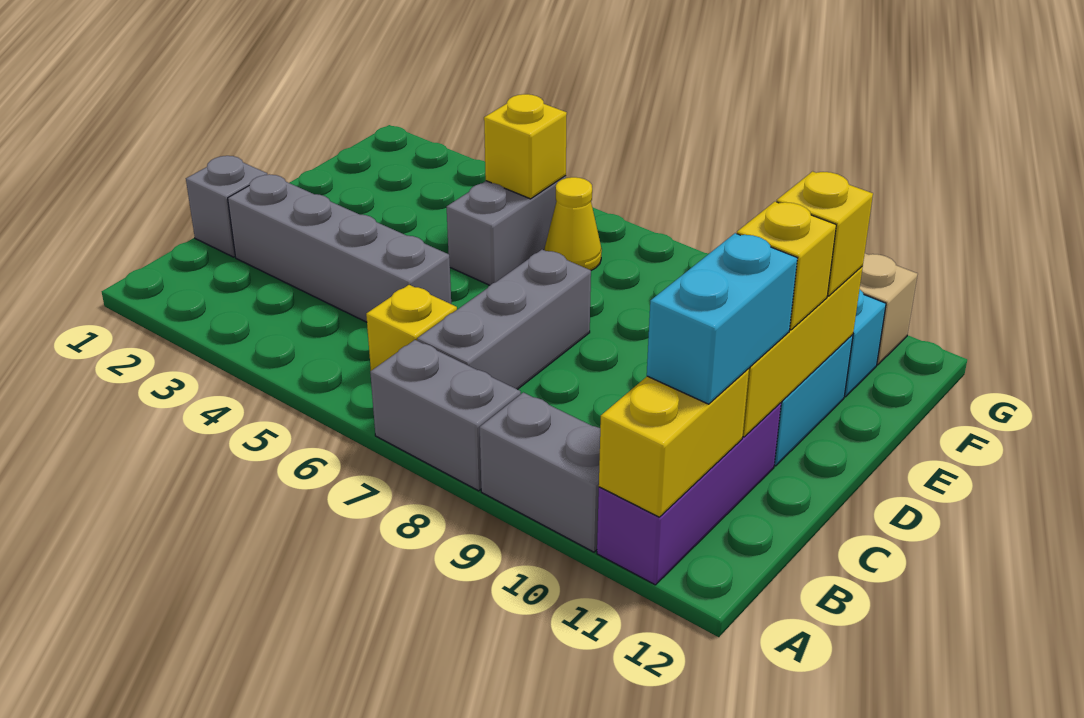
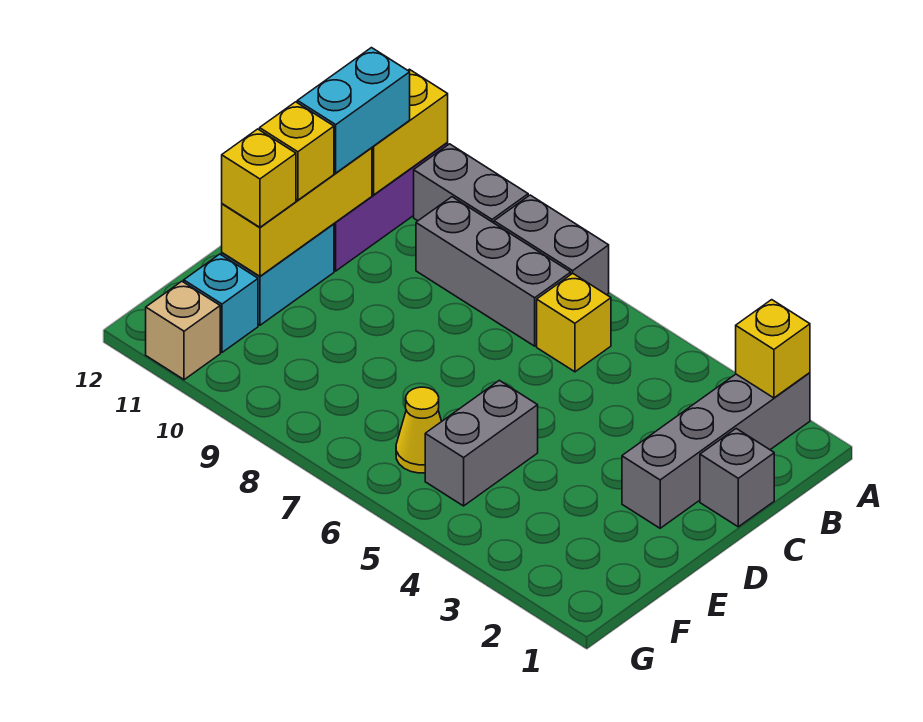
grey brick B7:D7 level 1 -> grey brick B7:B9 level 1
grey brick C2:C5 level 1 -> grey brick A2:D2 level 1
yellow brick F5 level 2 -> yellow brick A2 level 2

